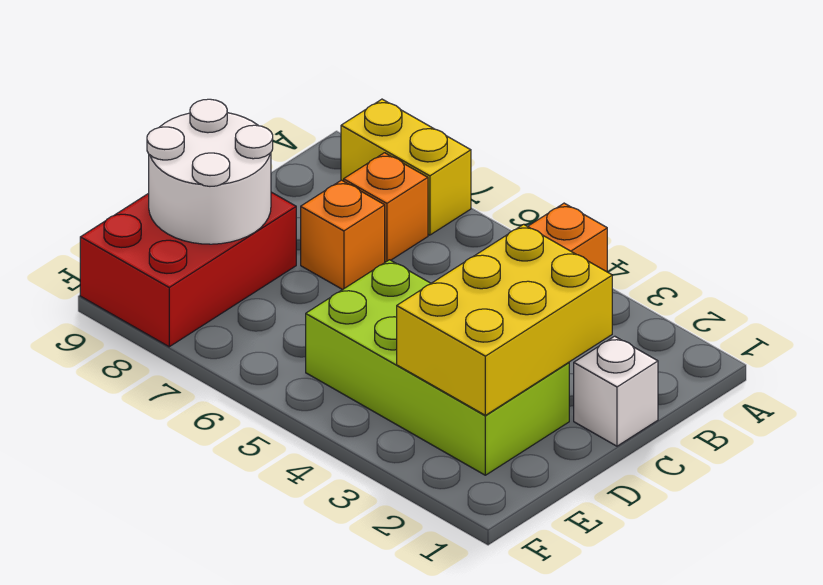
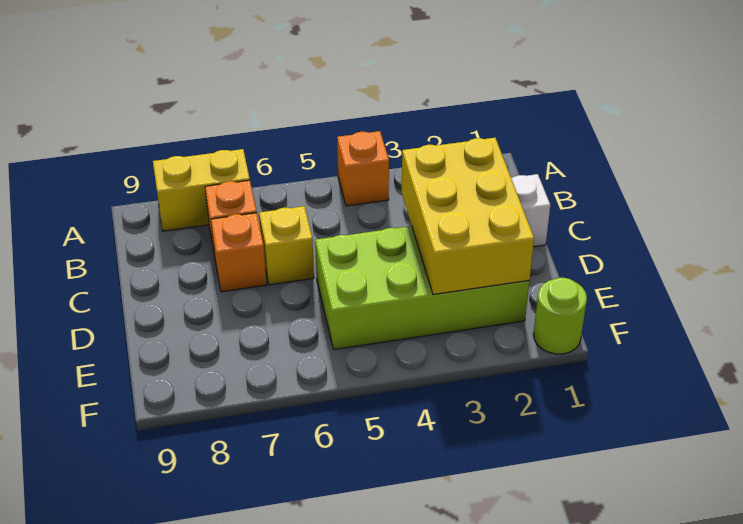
none -> yellow brick C6 level 1
red brick D8:F9 level 1 -> none
white round brick D8:E9 level 2 -> none
none -> lime round brick F1 level 1

